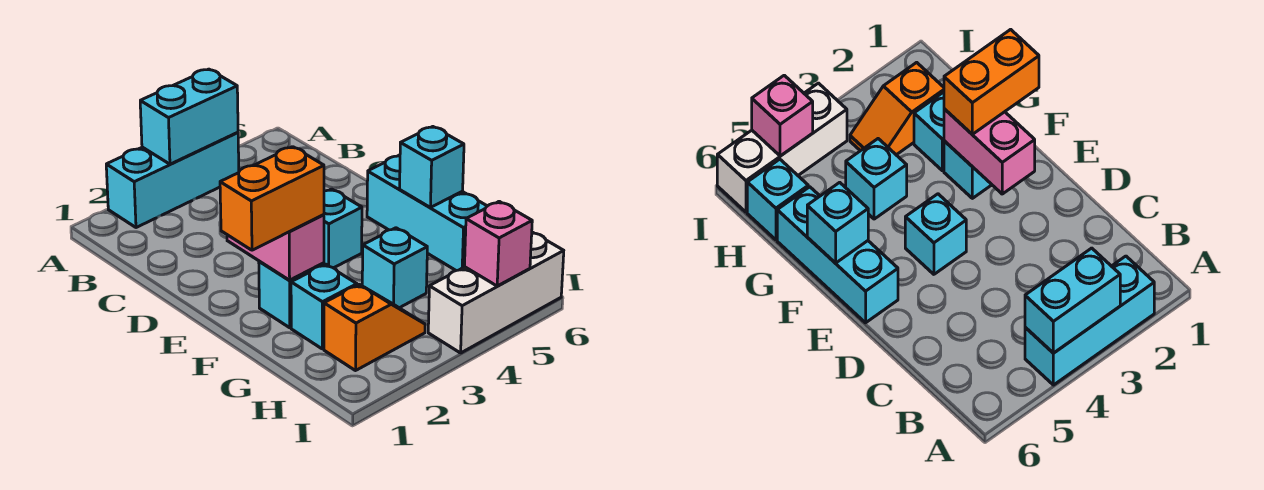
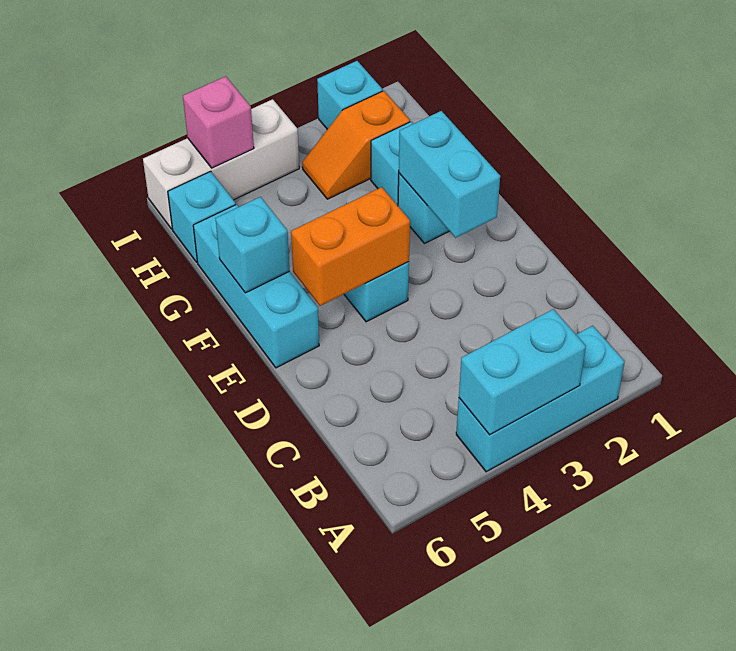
pink brick E2:F2 level 2 -> cyan brick E2:F2 level 2
orange brick F1:F2 level 3 -> orange brick E4:E5 level 2
cyan brick G4 level 1 -> cyan brick I2 level 1

